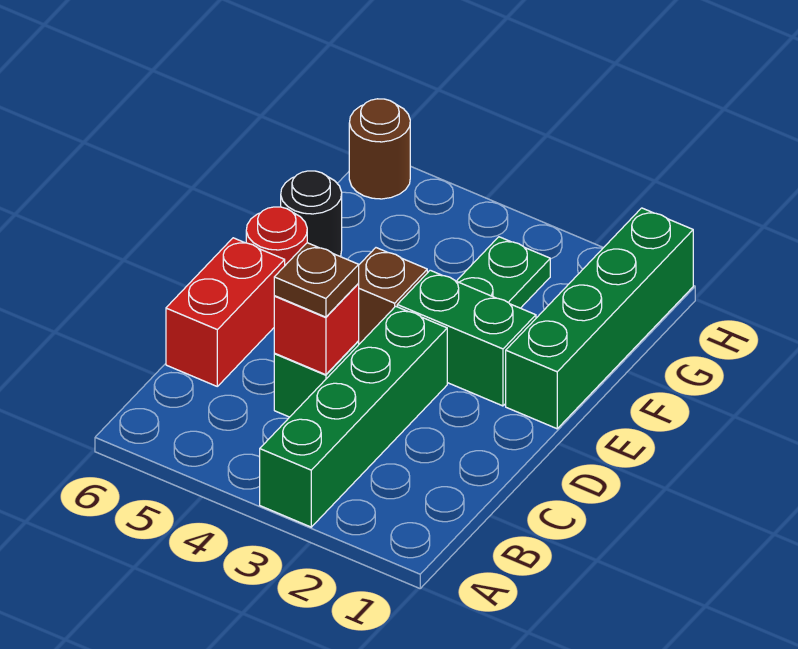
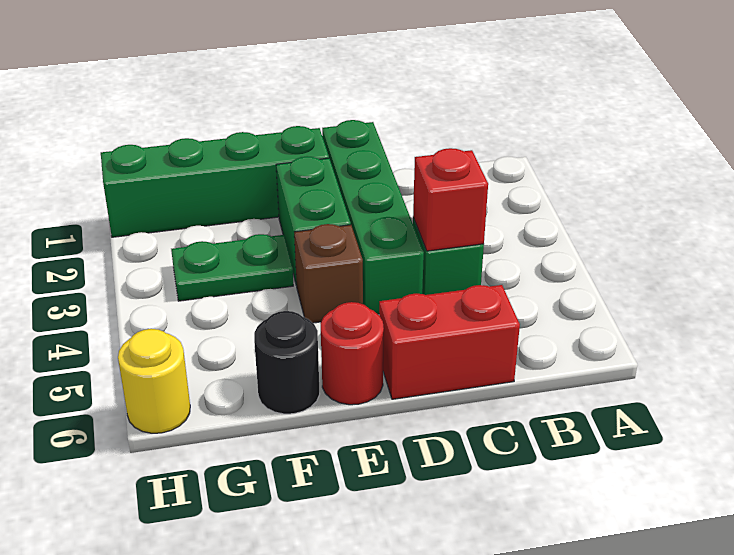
green brick A3:D3 level 1 -> green brick D1:D4 level 1
brown plate C4 level 3 -> none
brown round brick H6 level 1 -> yellow round brick H6 level 1

